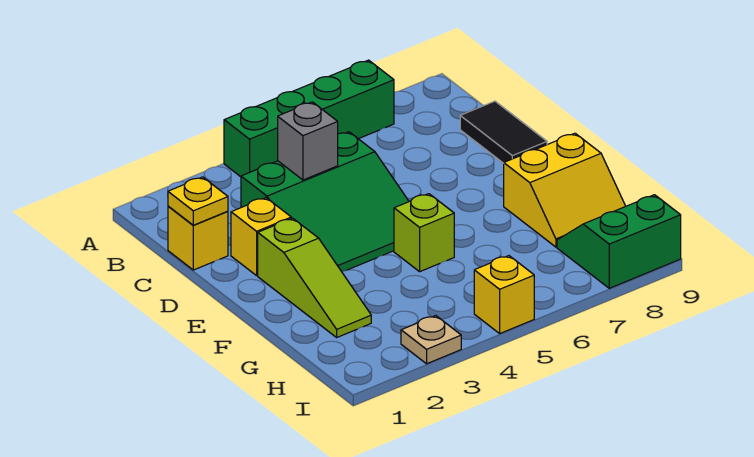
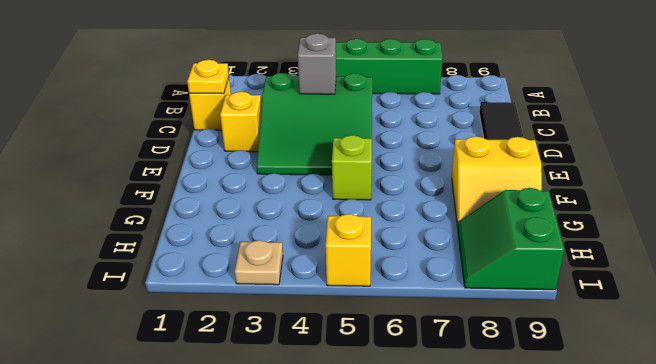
lime slope E2:G2 level 1 top E -> none
green slope H8:I9 level 1 top I -> green slope H8:I9 level 1 top 9

